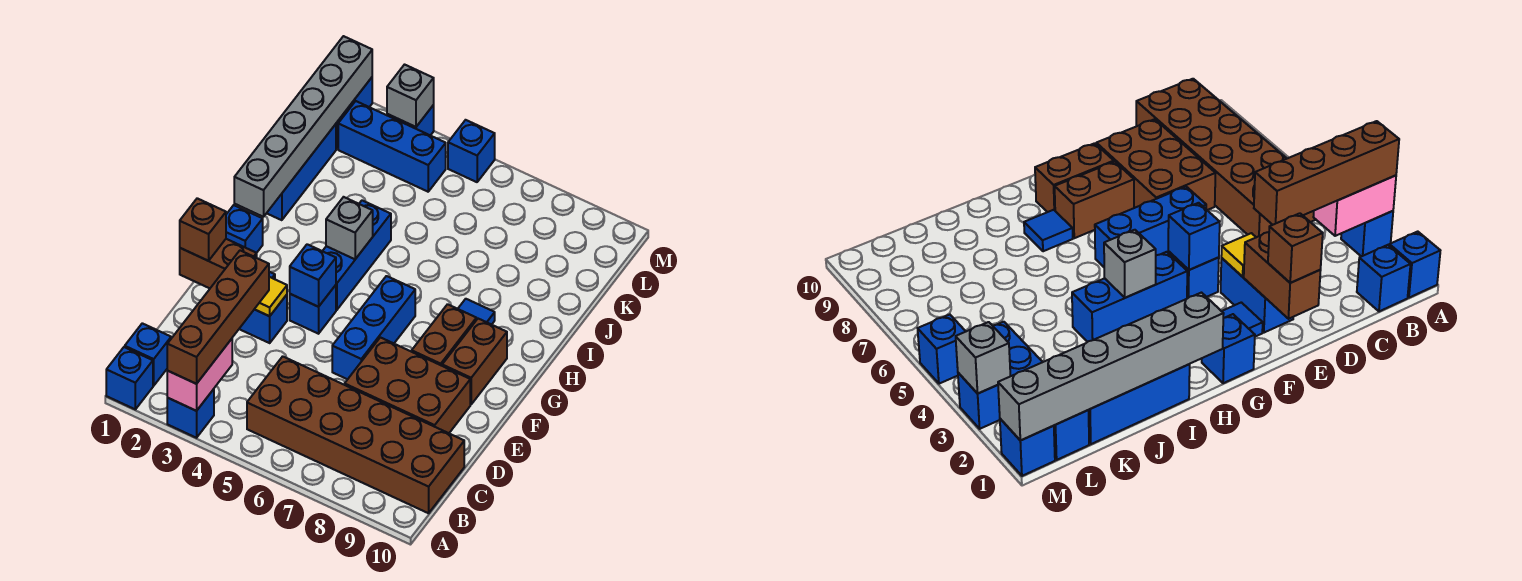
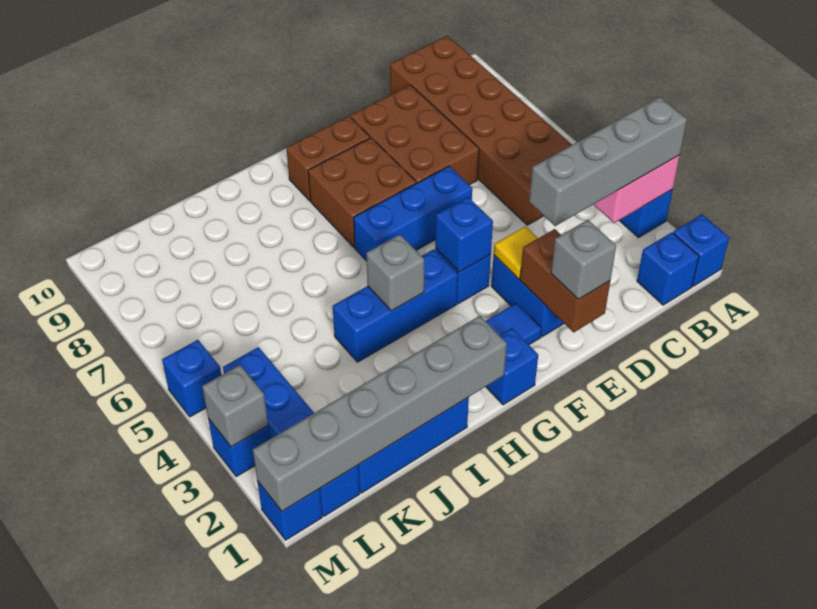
brown brick A3:D3 level 3 -> grey brick A3:D3 level 3
brown brick E1 level 3 -> grey brick E1 level 3
brown brick F8:G8 level 1 -> brown brick F7:G8 level 1
blue tile H8 level 1 -> none

